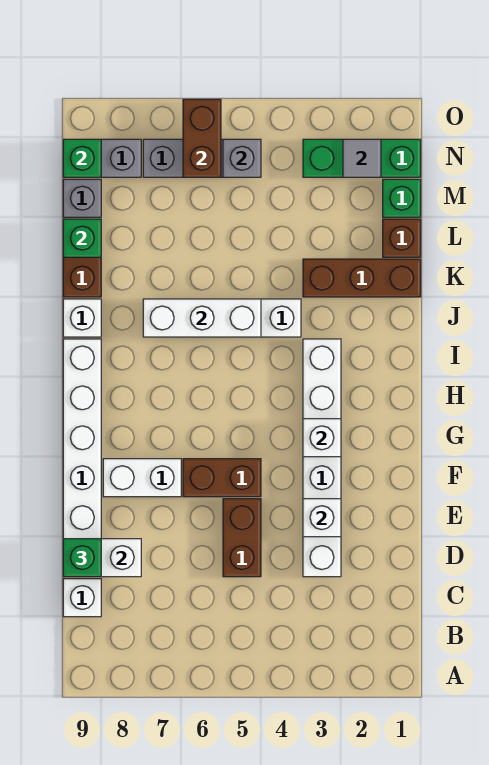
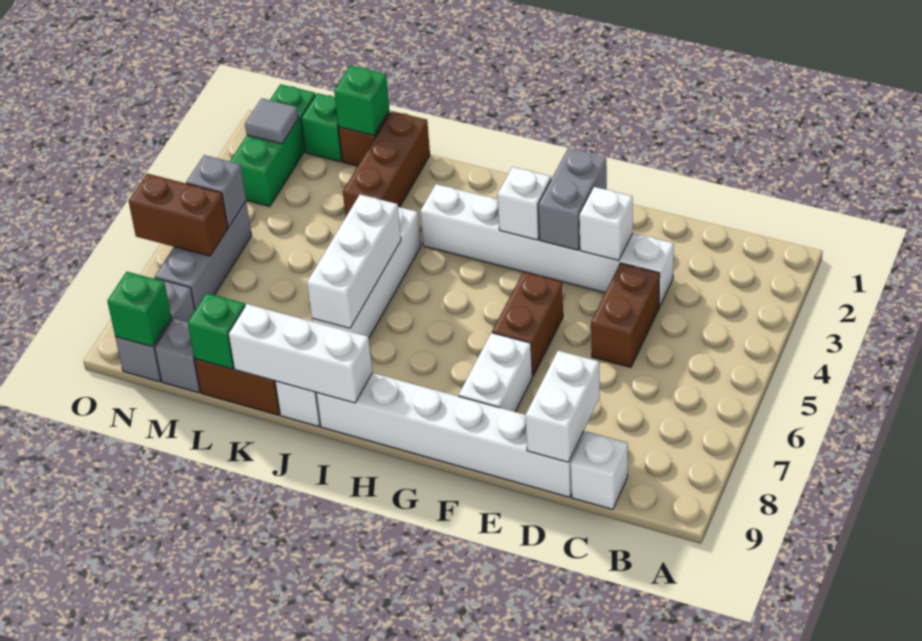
brown brick D5:E5 level 1 -> brown brick D4:D5 level 1
green brick D9 level 3 -> green brick L1 level 2
none -> grey brick F2:F3 level 2
none -> white brick I9:K9 level 2

